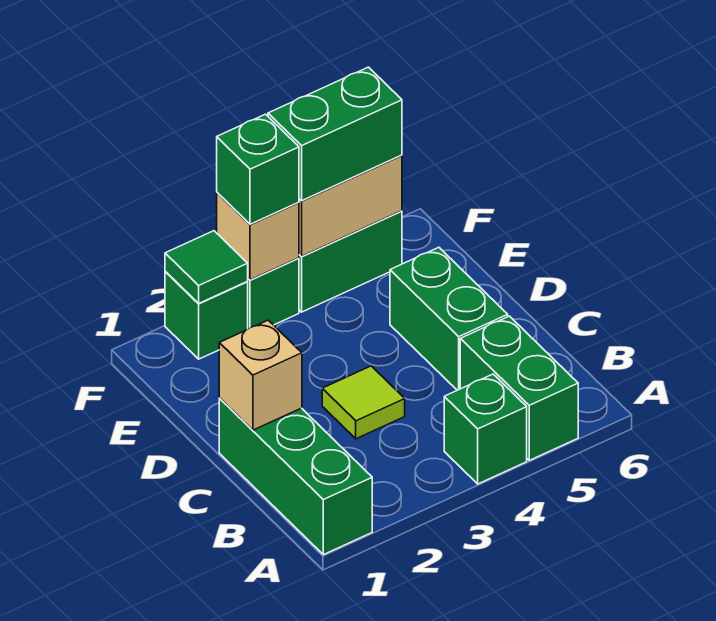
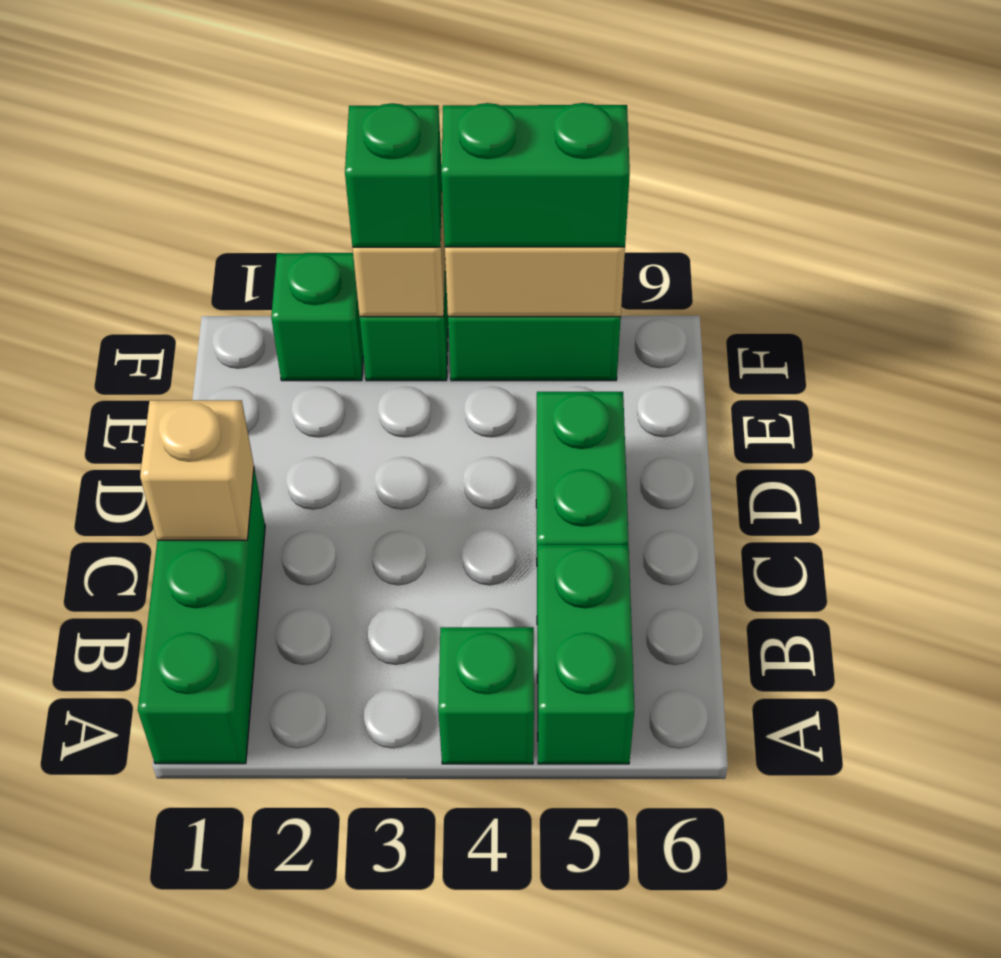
lime tile C3 level 1 -> none
green tile F2 level 2 -> none

